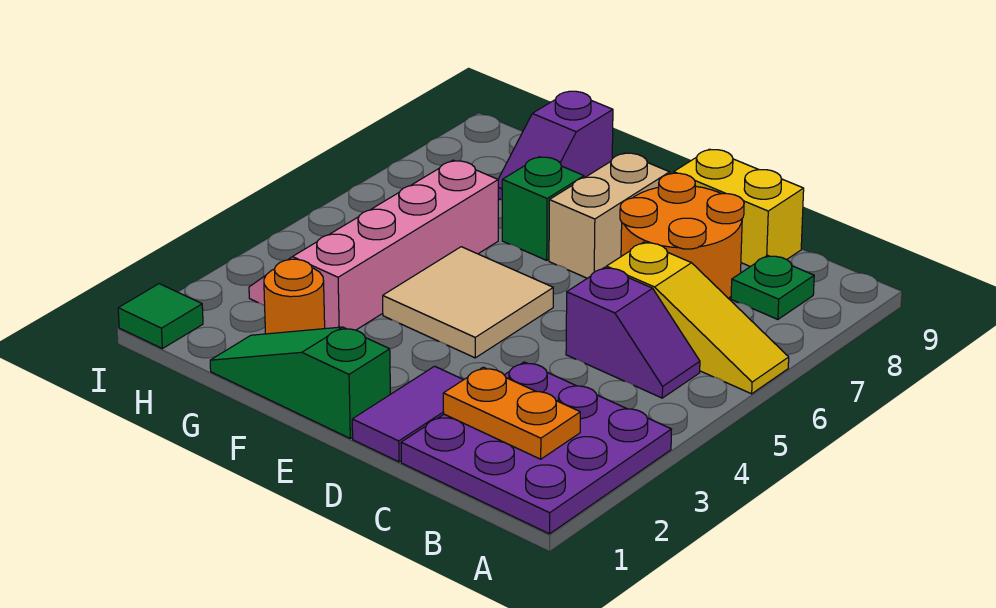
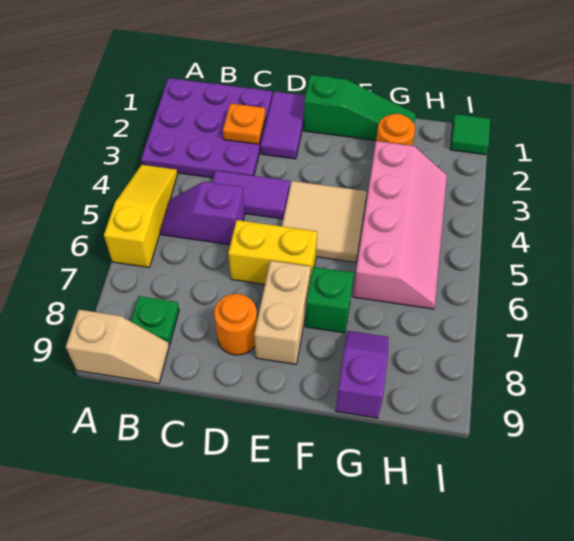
yellow slope A6:C6 level 1 top C -> yellow slope A4:A6 level 1 top 6
none -> tan slope A9:B9 level 1 top A
orange plate B2:C2 level 2 -> orange plate C2 level 2
none -> purple tile C4:D4 level 1
orange round brick C7:D8 level 1 -> orange round brick D8 level 1
yellow brick C9:D9 level 1 -> yellow brick D6:E6 level 1

